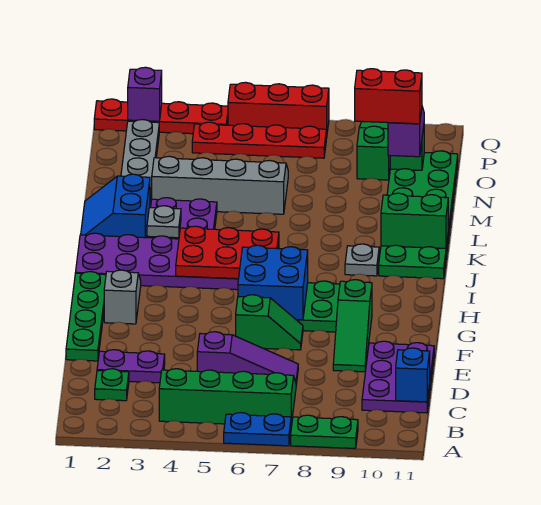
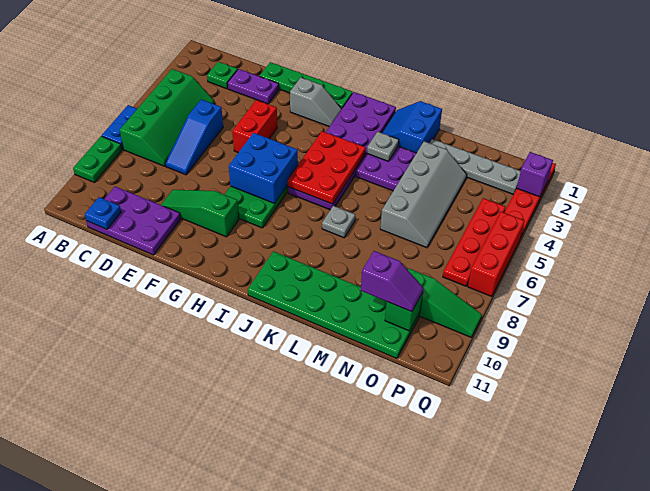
blue brick C11 level 2 -> blue plate C11 level 2
purple plate D2:D3 level 1 -> purple plate D2:E2 level 1
purple slope D5:D7 level 1 top 5 -> blue slope D5:D7 level 1 top 5
green slope F6:F7 level 1 top 6 -> none
grey plate J9 level 1 -> grey plate K7 level 1
blue slope K1:L2 level 1 top 2 -> blue slope K1:L2 level 1 top L
green brick K10:K11 level 2 -> none
red brick N9:N10 level 4 -> red brick F4:F5 level 1

